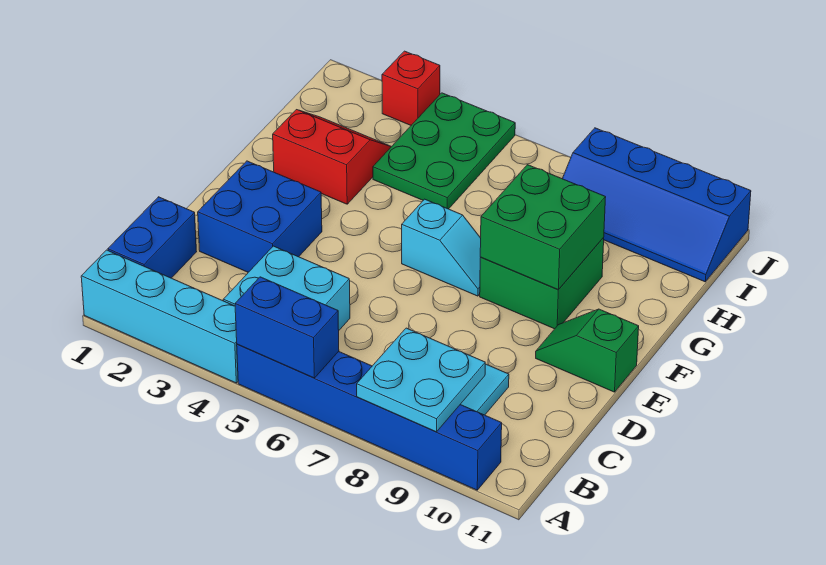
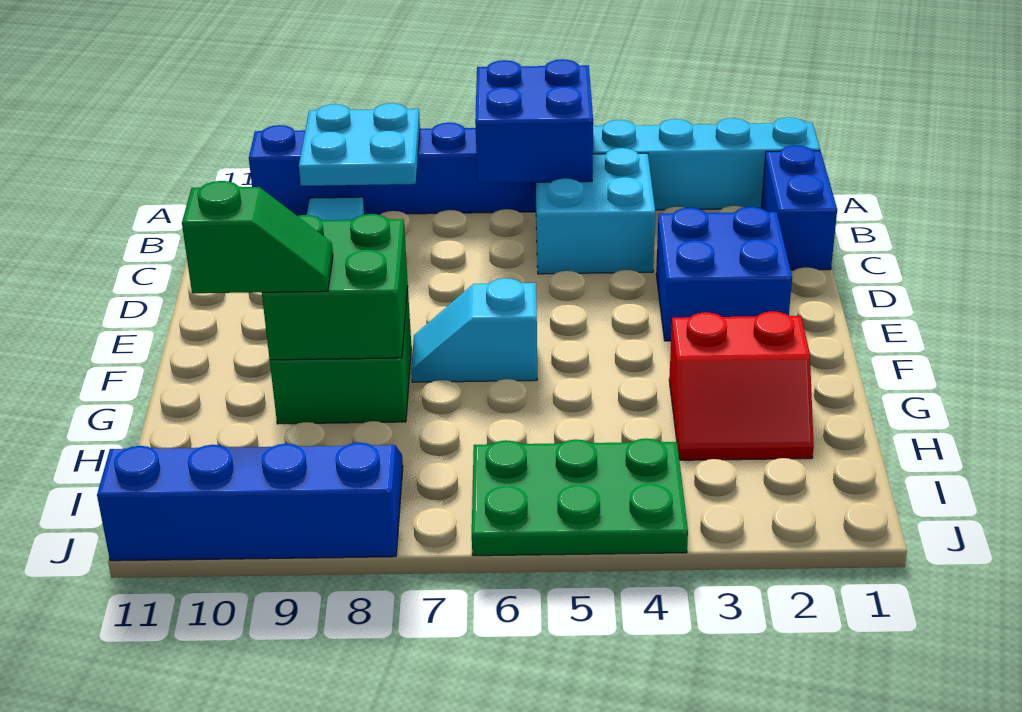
blue brick A5:A6 level 2 -> blue brick A5:B6 level 2
green slope E10:E11 level 1 top 11 -> green slope G9:G10 level 3 top 10
green plate H4:J5 level 1 -> green plate I4:J6 level 1
red brick J3 level 1 -> none

